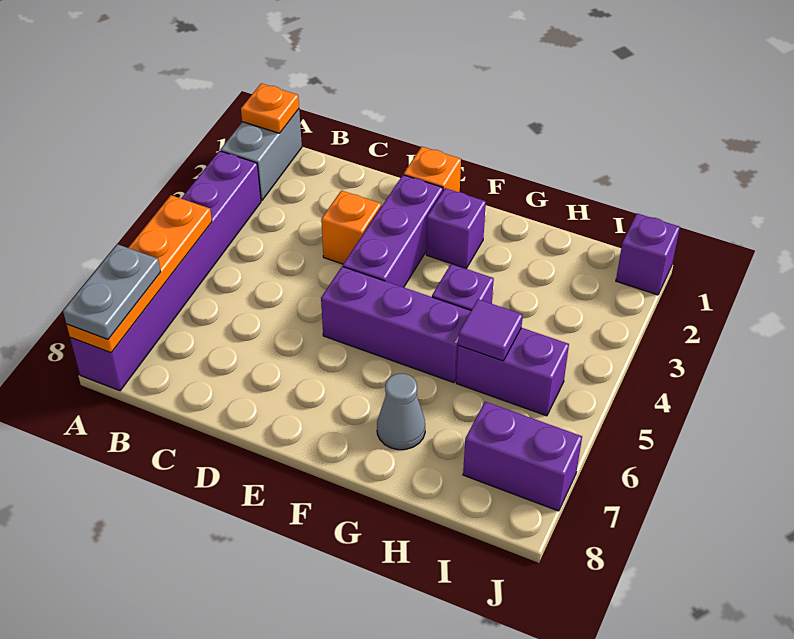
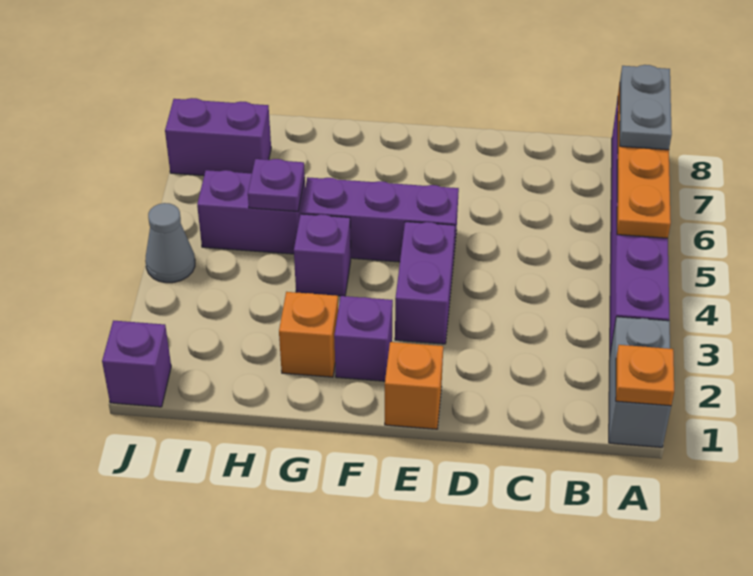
orange brick D3 level 1 -> orange brick G2 level 1
purple brick E2:E4 level 1 -> purple brick E3:E4 level 1
grey cone G7 level 1 -> grey cone J4 level 1
purple tile H5 level 2 -> purple plate H5 level 2

